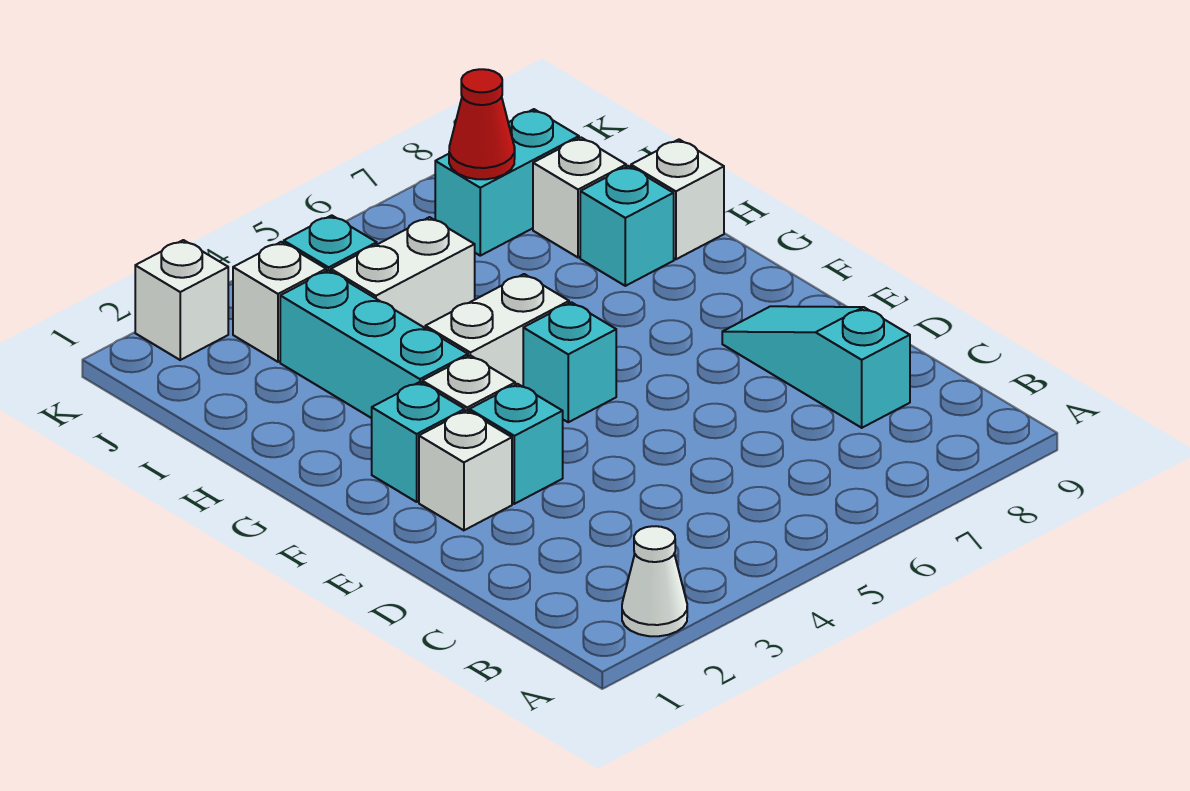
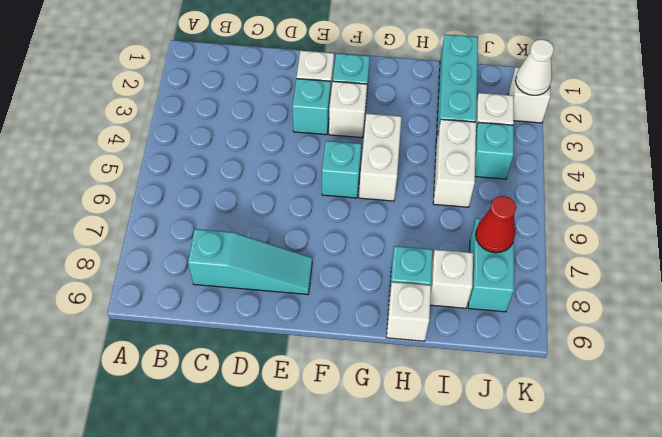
white cone A2 level 1 -> white cone K2 level 2
cyan brick G3:I3 level 1 -> cyan brick I1:I3 level 1

